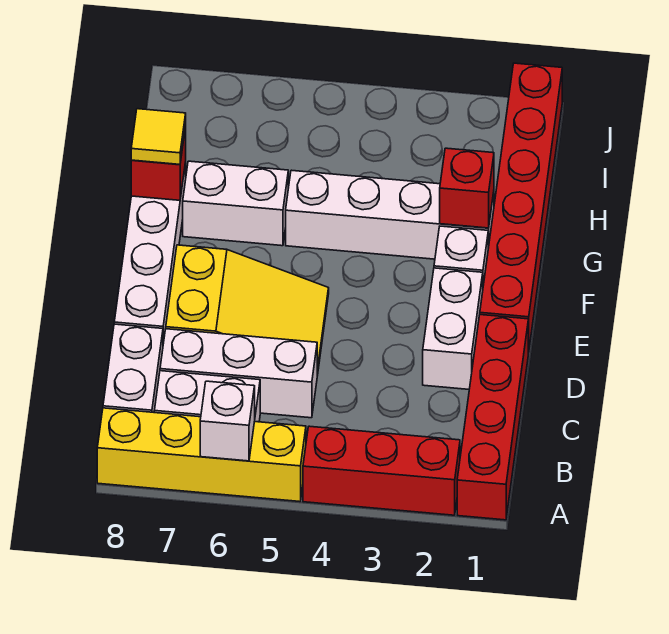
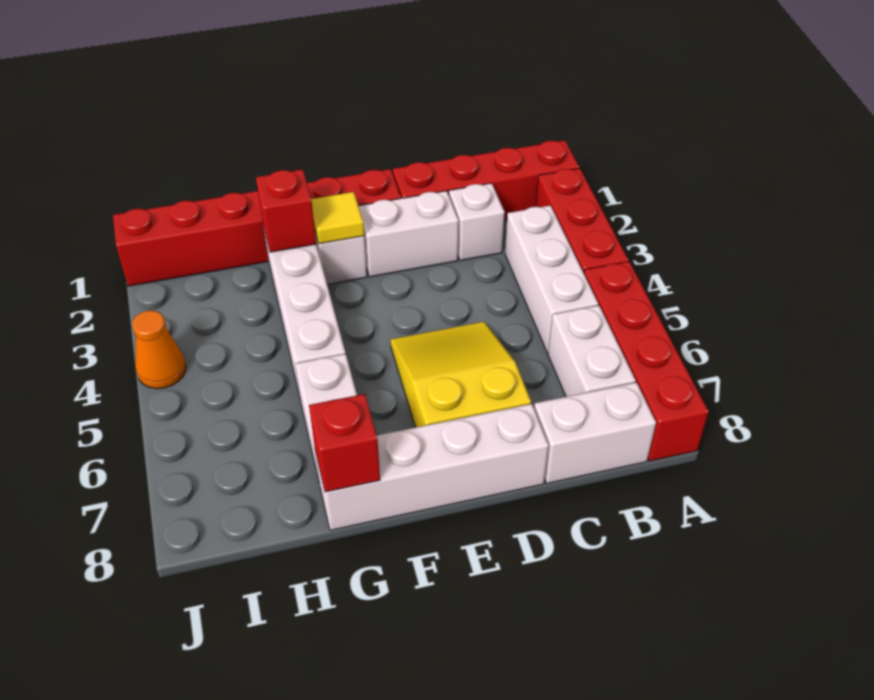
yellow brick A5:A8 level 1 -> red brick A5:A8 level 1
white brick A6 level 2 -> white brick C2 level 1
white brick C5:C7 level 1 -> white brick B3:B5 level 1
yellow tile G8 level 3 -> yellow tile F2 level 2
none -> orange cone J4 level 1

